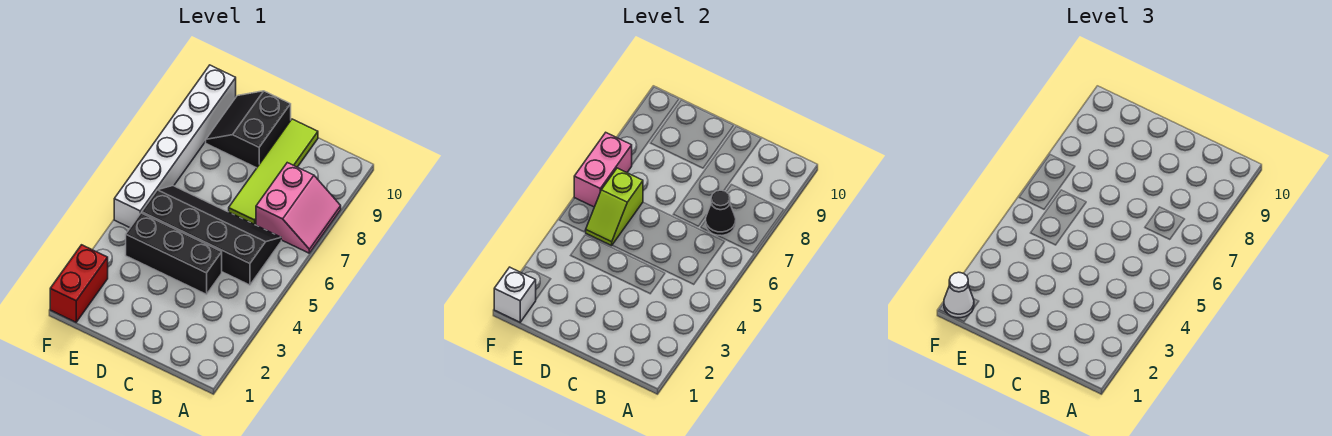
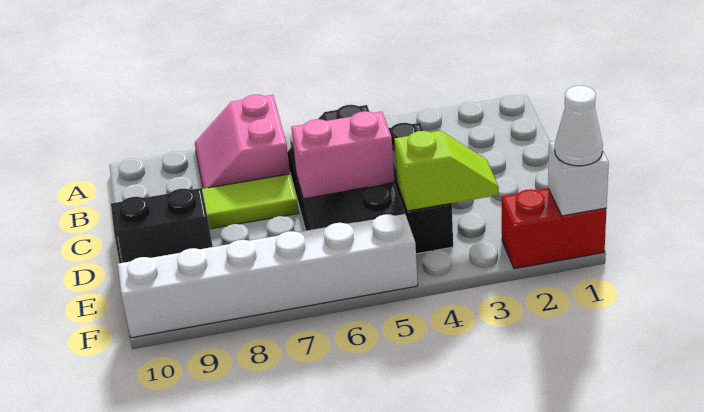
pink slope A7:B8 level 1 top B -> pink slope A7:B8 level 1 top 7
black cone B7 level 2 -> none
lime slope E5:E6 level 2 top 6 -> lime slope E3:E4 level 2 top 4
pink brick F6:F7 level 2 -> pink brick D5:D6 level 2

